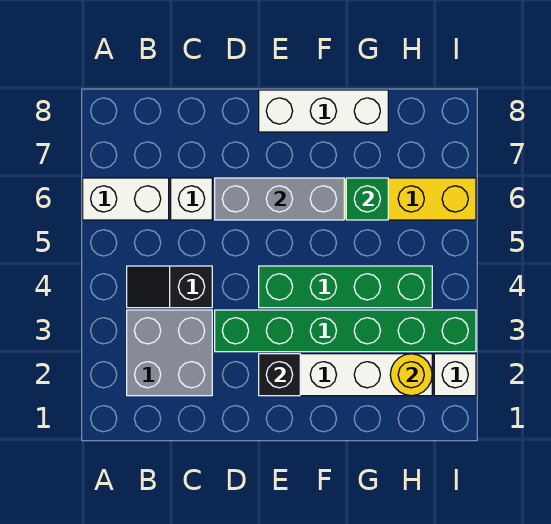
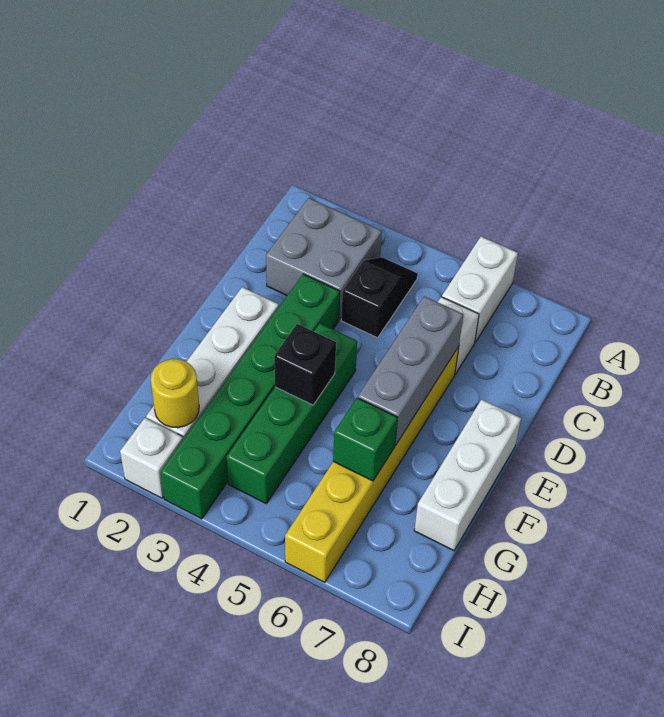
black brick E2 level 2 -> black brick F4 level 2

